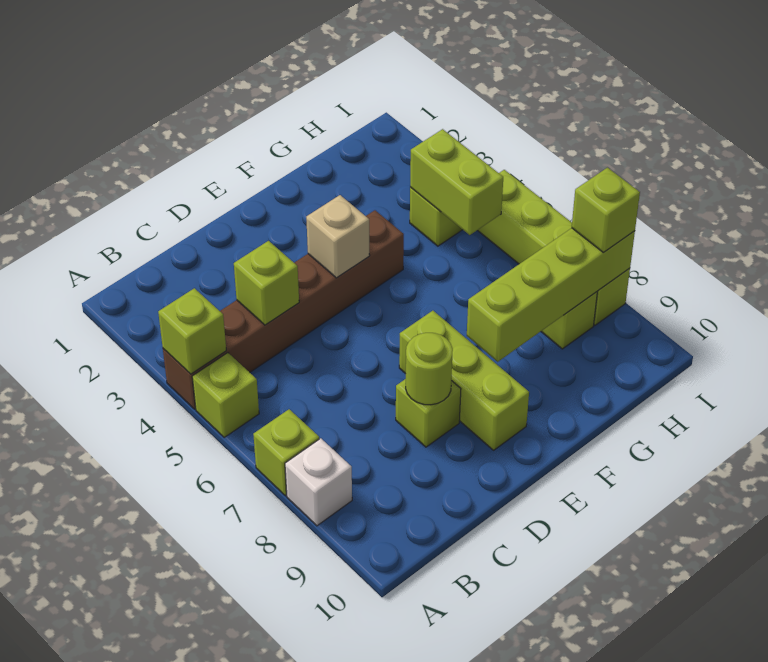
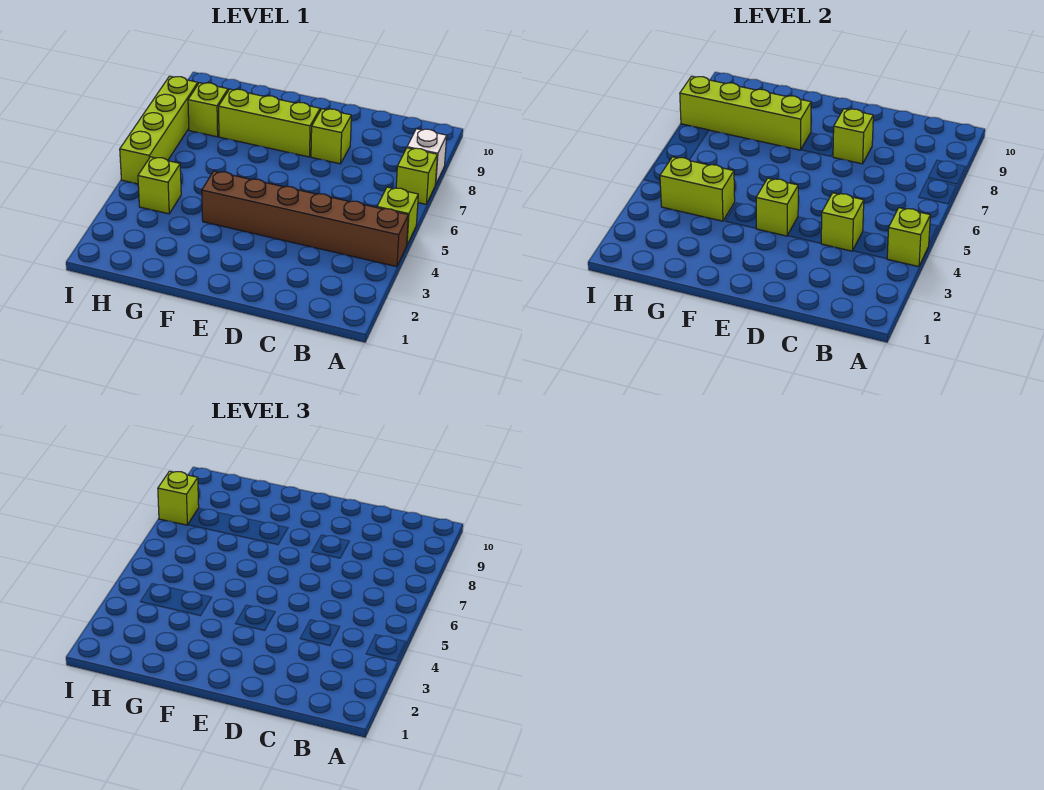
lime round brick D8 level 2 -> lime brick D8 level 2
tan brick E4 level 2 -> lime brick E4 level 2
lime brick E7:E9 level 1 -> lime brick E8:G8 level 1
lime brick H4:H5 level 2 -> lime brick G4:H4 level 2

